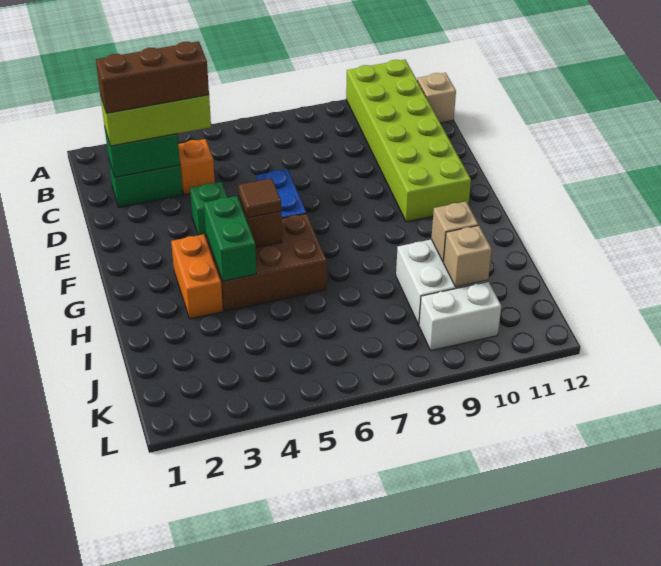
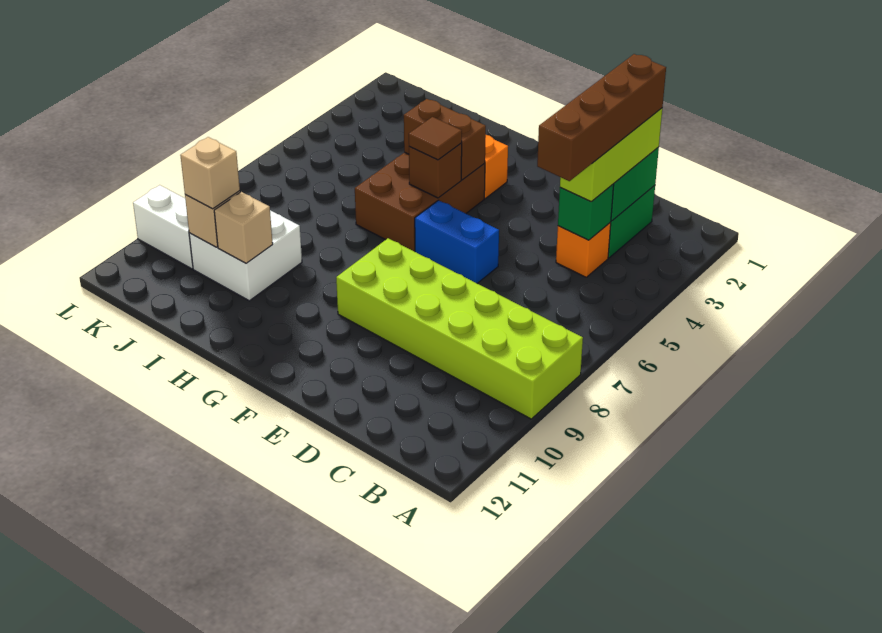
lime brick A10:F11 level 1 -> lime brick A8:F9 level 1
tan brick B12 level 1 -> tan brick J10 level 3
brown brick C2:C4 level 4 -> brown brick C2:C5 level 4
green brick E4 level 1 -> green brick C4 level 2
green brick G4:H4 level 2 -> brown brick G4:H4 level 2
white brick K9:K10 level 1 -> white brick K10:L10 level 1

